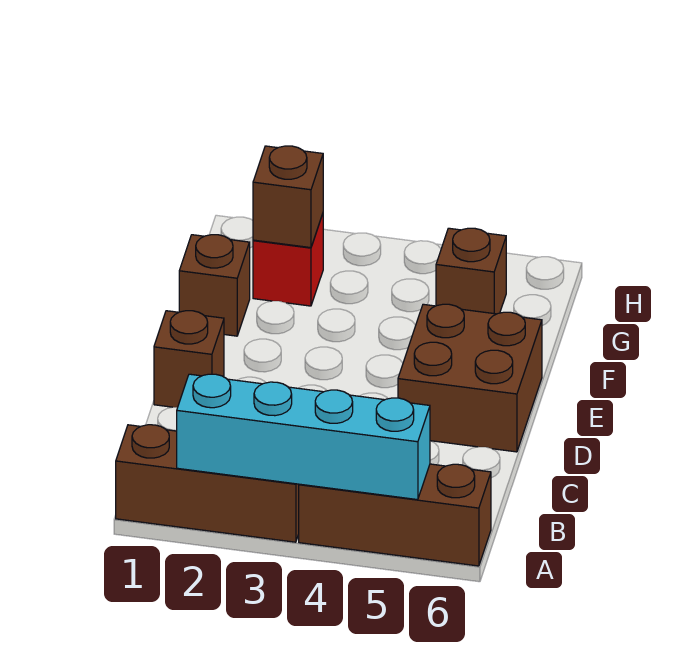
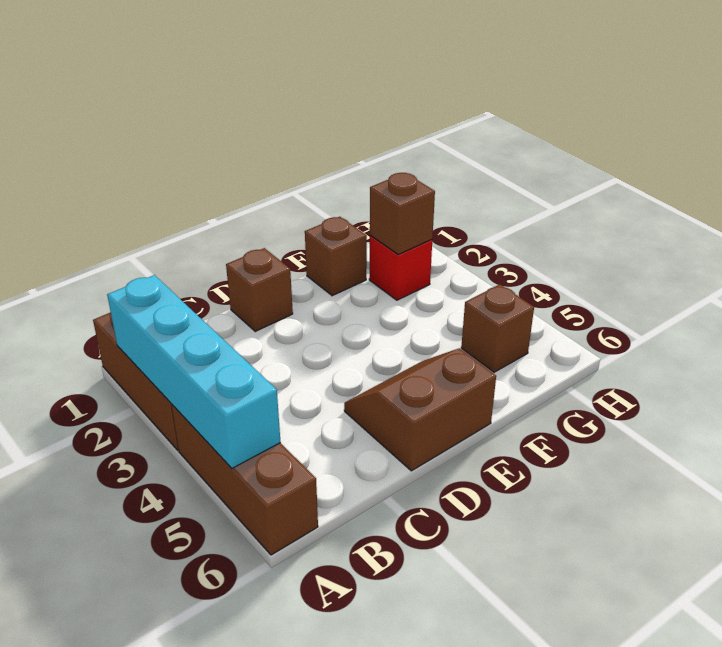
brown brick D5:E6 level 1 -> brown slope D5:E6 level 1 top 6

